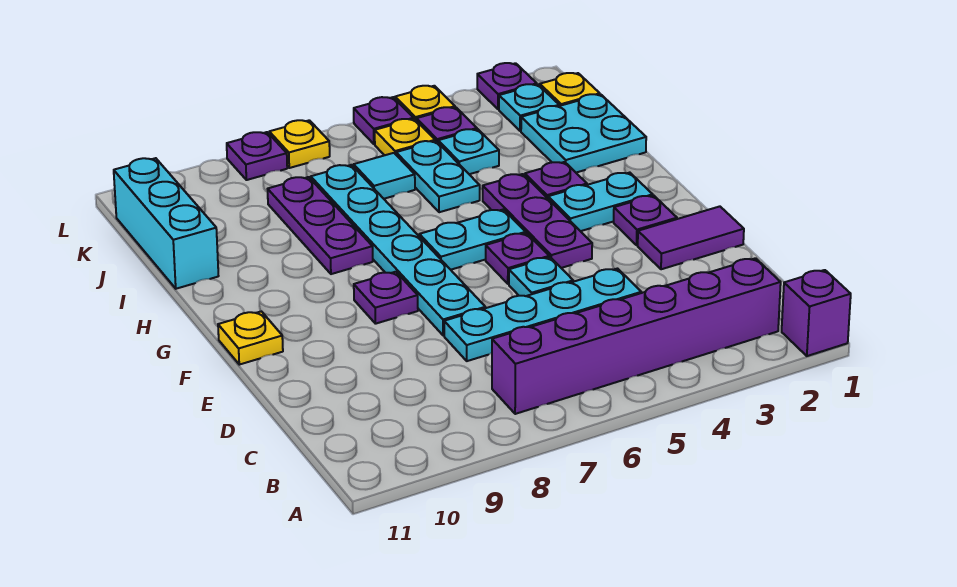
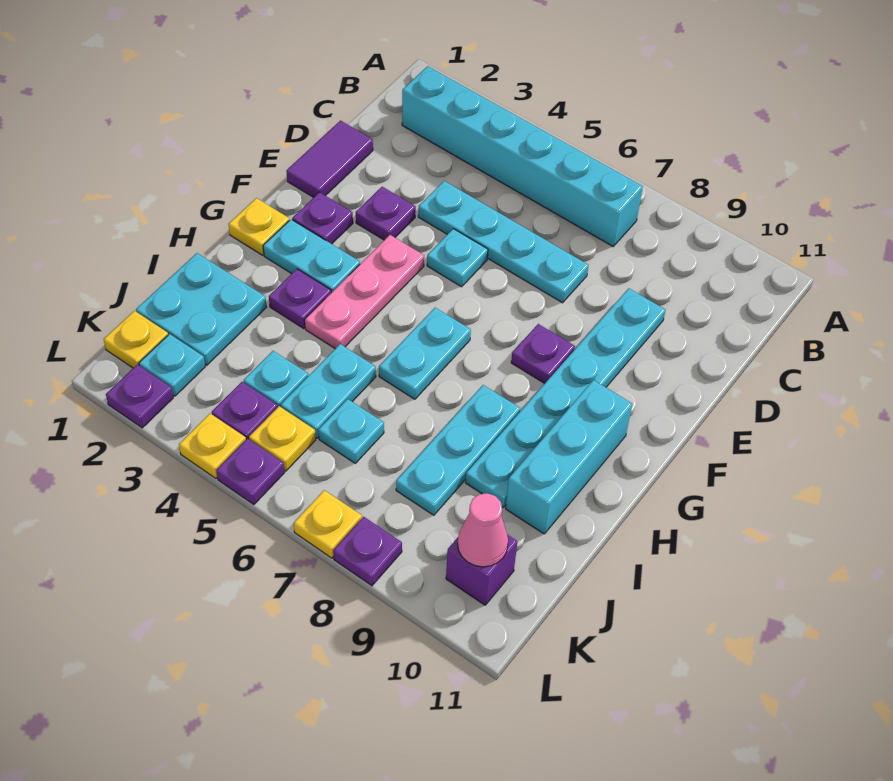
purple brick A1 level 1 -> purple brick K10 level 1
purple brick B2:B7 level 1 -> cyan brick B2:B7 level 1
purple tile E1:E2 level 1 -> purple tile D1:E1 level 1
cyan plate E7:J7 level 1 -> cyan plate D9:I9 level 1
purple plate F4:H4 level 1 -> pink plate F4:H4 level 1
purple plate F5 level 1 -> purple plate E3 level 1
yellow plate F11 level 1 -> yellow plate G1 level 1
cyan plate G5:G6 level 1 -> cyan plate G6:H6 level 1
purple plate H8:J8 level 1 -> cyan plate H8:J8 level 1
cyan brick I11:K11 level 1 -> cyan brick G10:I10 level 1
cyan tile J6 level 1 -> cyan plate J6 level 1
none -> pink cone K10 level 2

